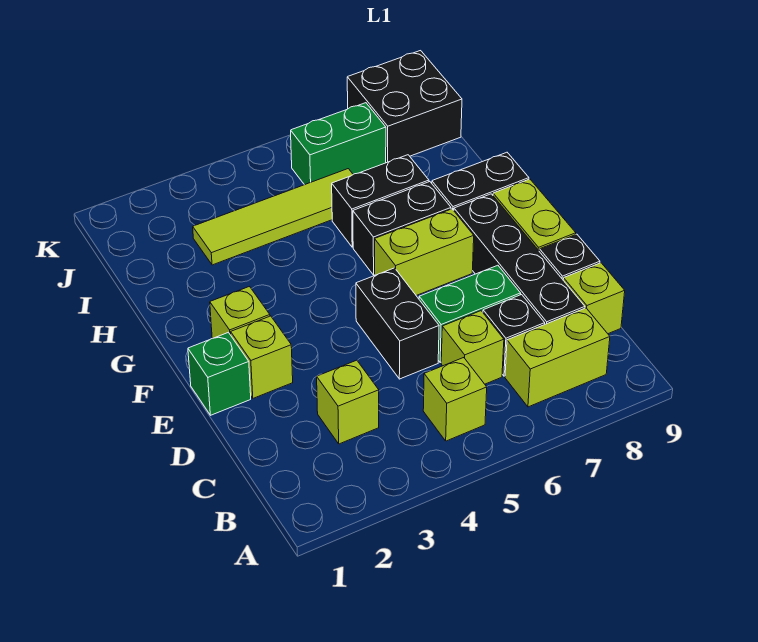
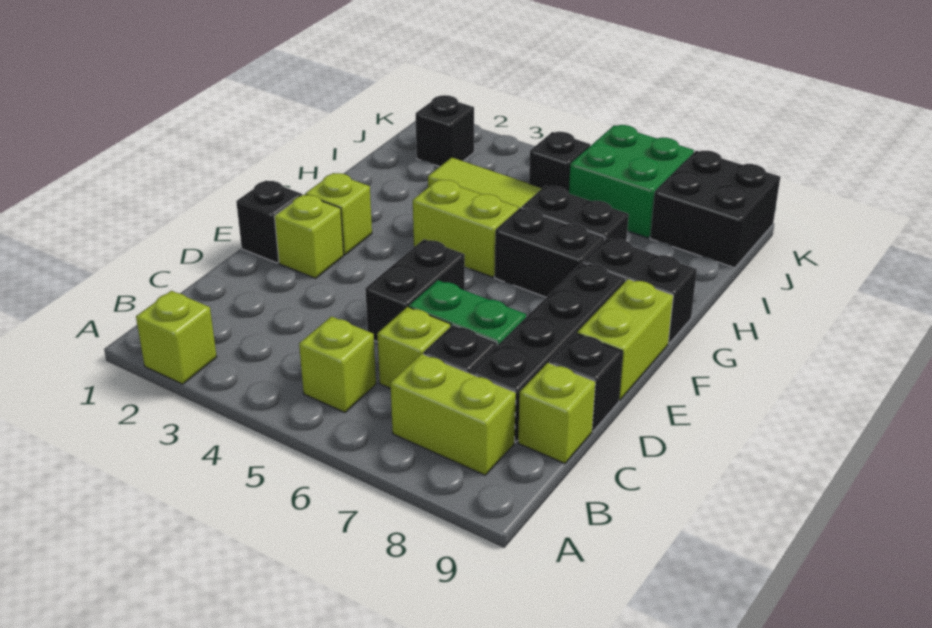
lime brick C3 level 1 -> lime brick A2 level 1
green brick E1 level 1 -> black brick E1 level 1
lime brick F6:F7 level 1 -> lime brick G4:G5 level 1
none -> black brick J2 level 1
none -> black brick J5 level 1
green brick J6:J7 level 1 -> green brick J6:K7 level 1

